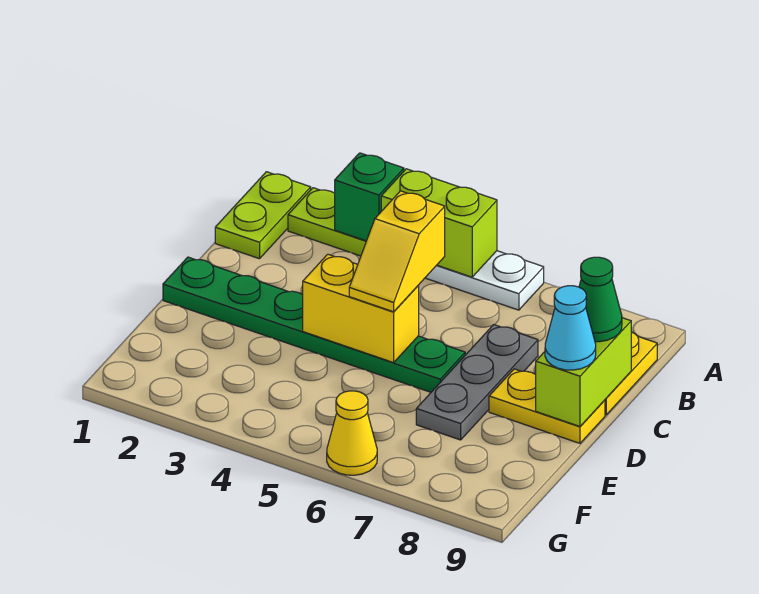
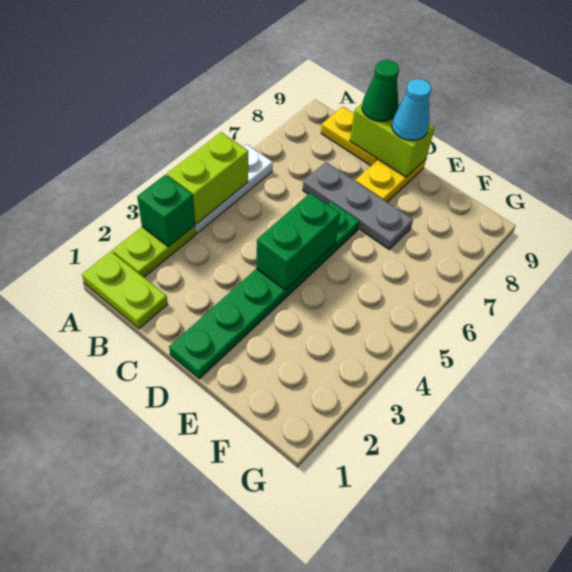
yellow slope C5:D5 level 3 top C -> none
yellow brick D4:D5 level 2 -> green brick D4:D5 level 2
yellow cone G6 level 1 -> none

